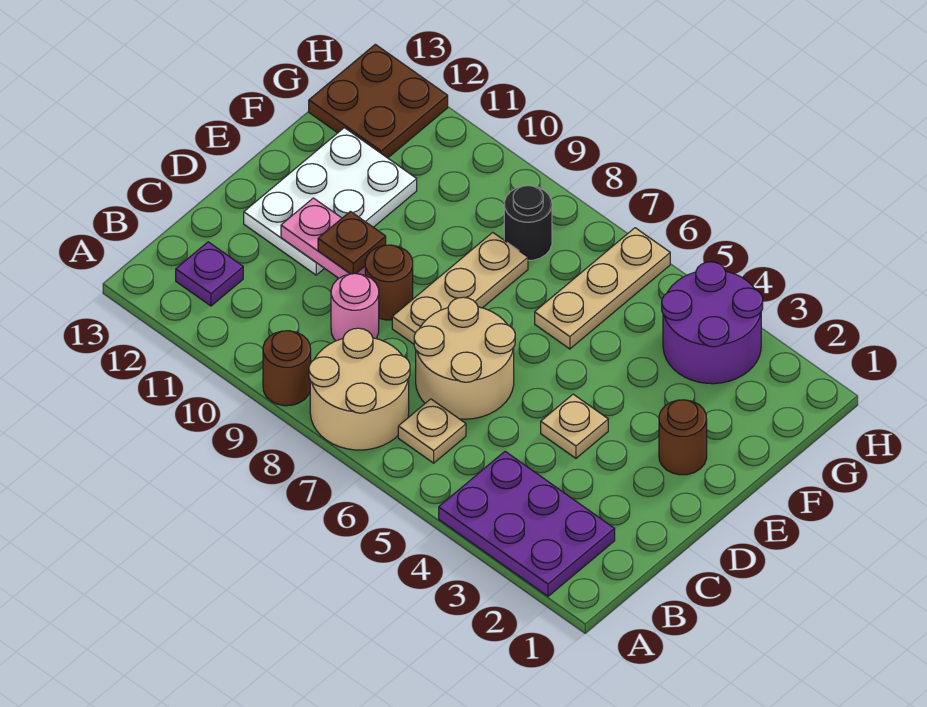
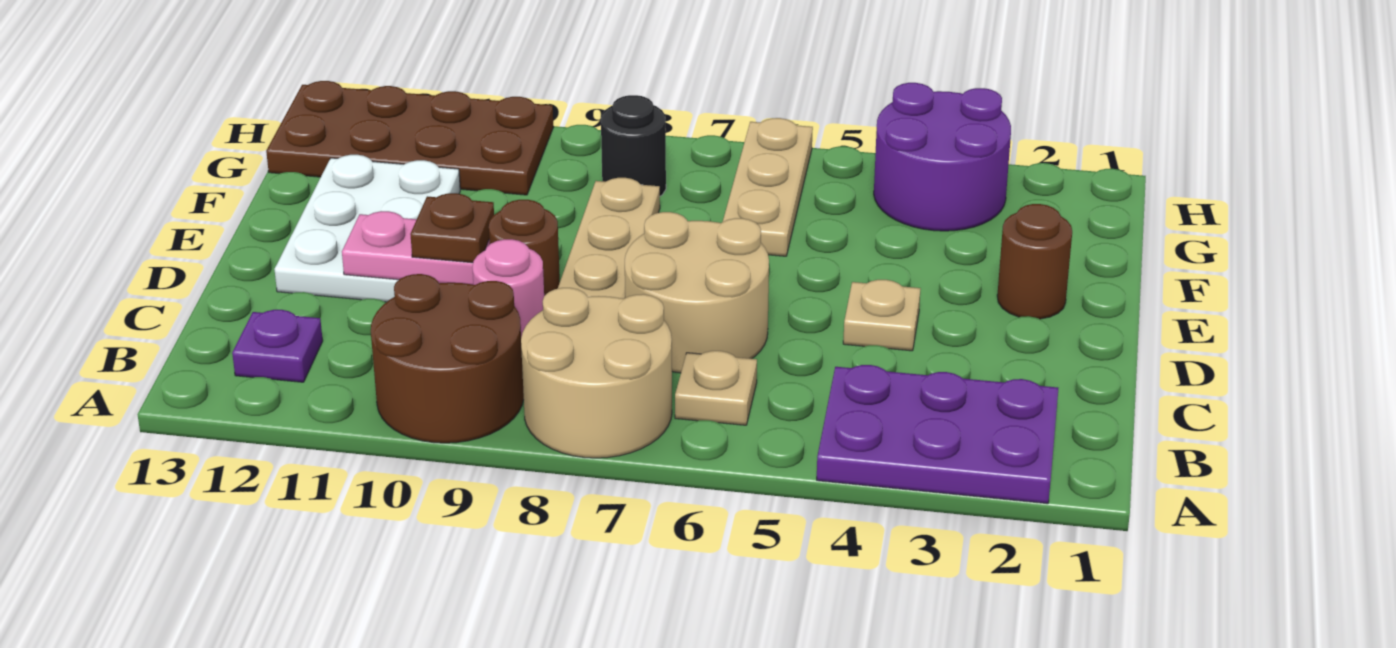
brown round brick A9 level 1 -> brown round brick A9:B10 level 1
brown plate G12:H13 level 1 -> brown plate G10:H13 level 1

